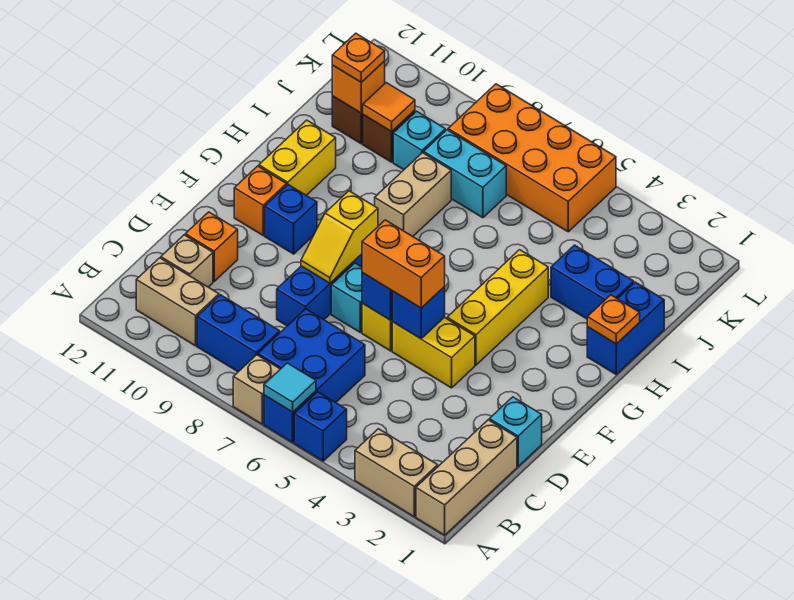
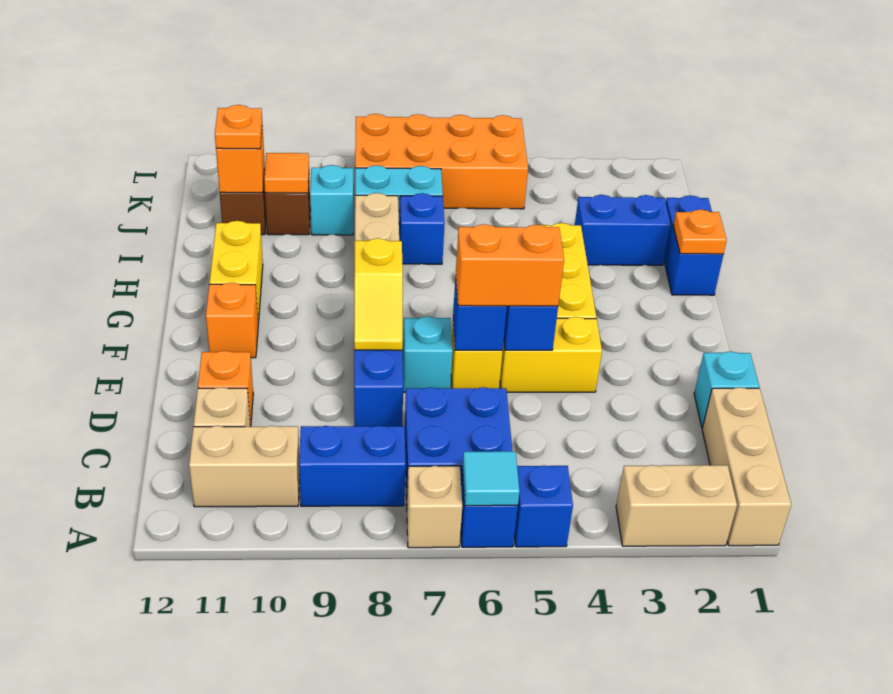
blue brick F10 level 1 -> blue brick I7 level 1

